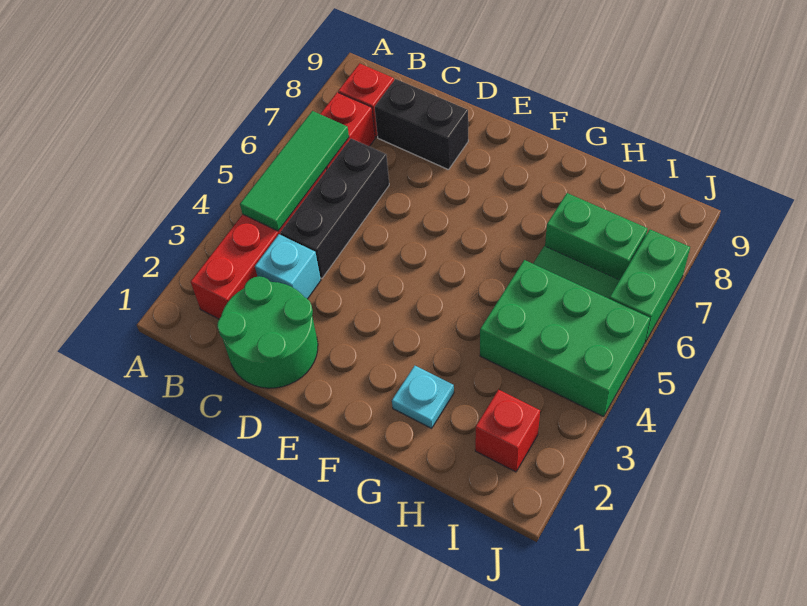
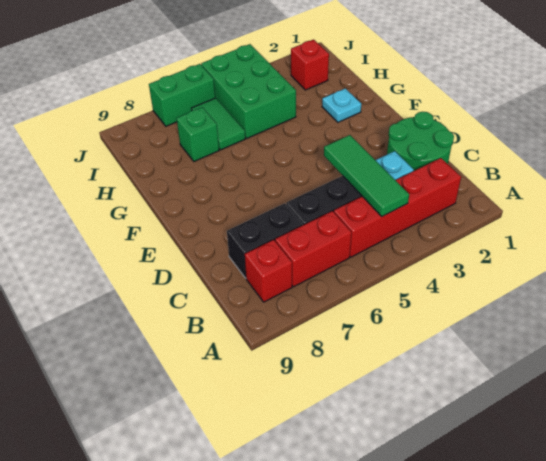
green tile B4:B6 level 2 -> green tile B4:D4 level 2
black brick C8:D8 level 1 -> black brick C7:C8 level 1
green brick H7:I7 level 1 -> green brick H7 level 1

